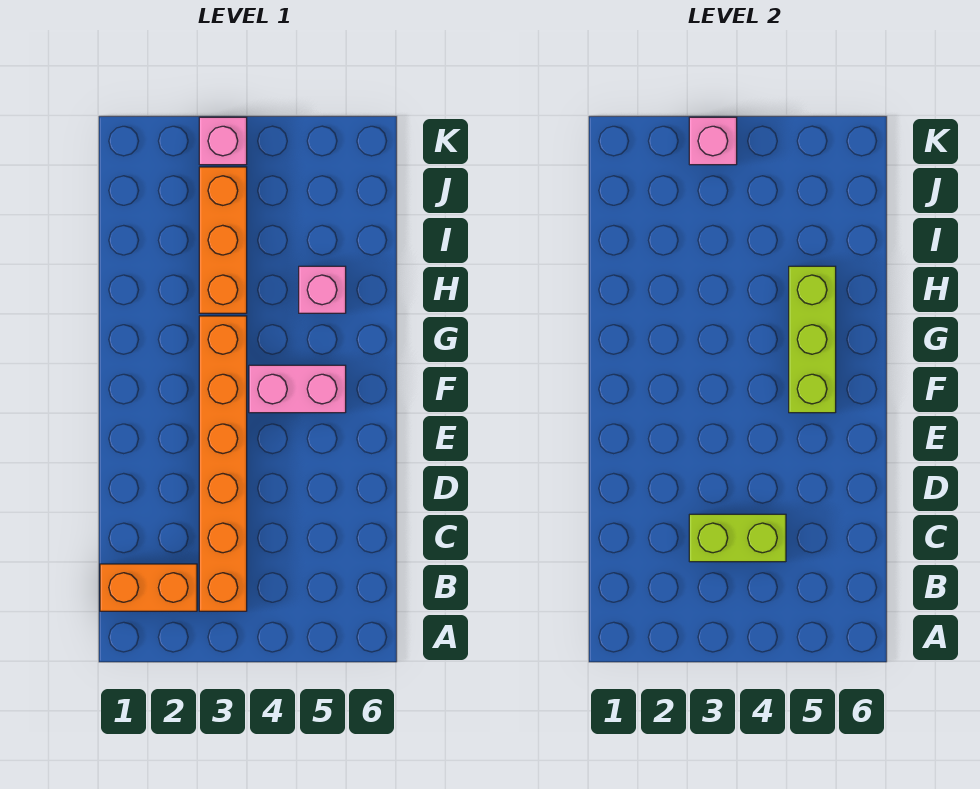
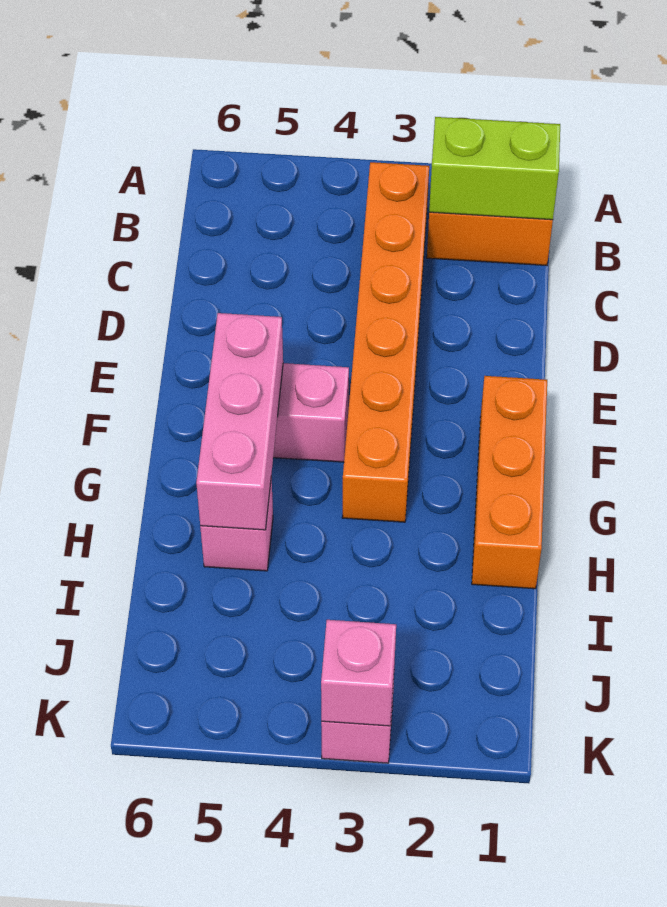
lime brick C3:C4 level 2 -> lime brick B1:B2 level 2
lime brick F5:H5 level 2 -> pink brick F5:H5 level 2
orange brick H3:J3 level 1 -> orange brick F1:H1 level 1

